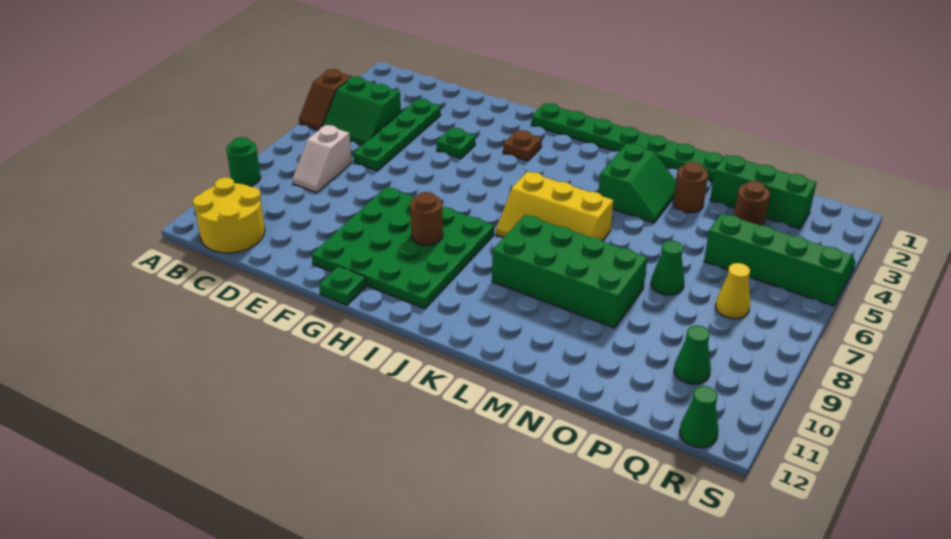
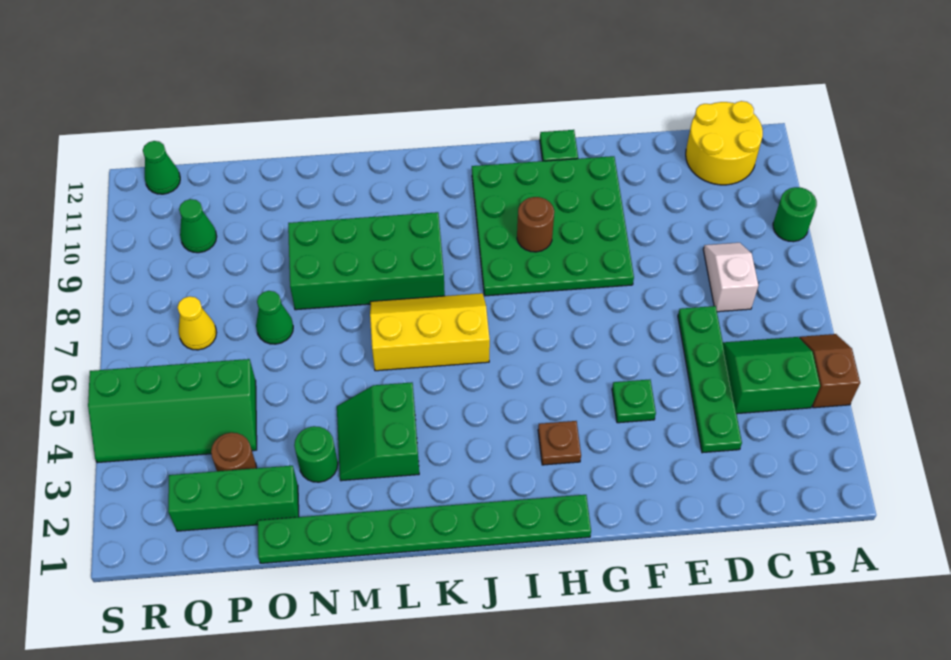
brown round brick N3 level 1 -> green round brick N3 level 1

